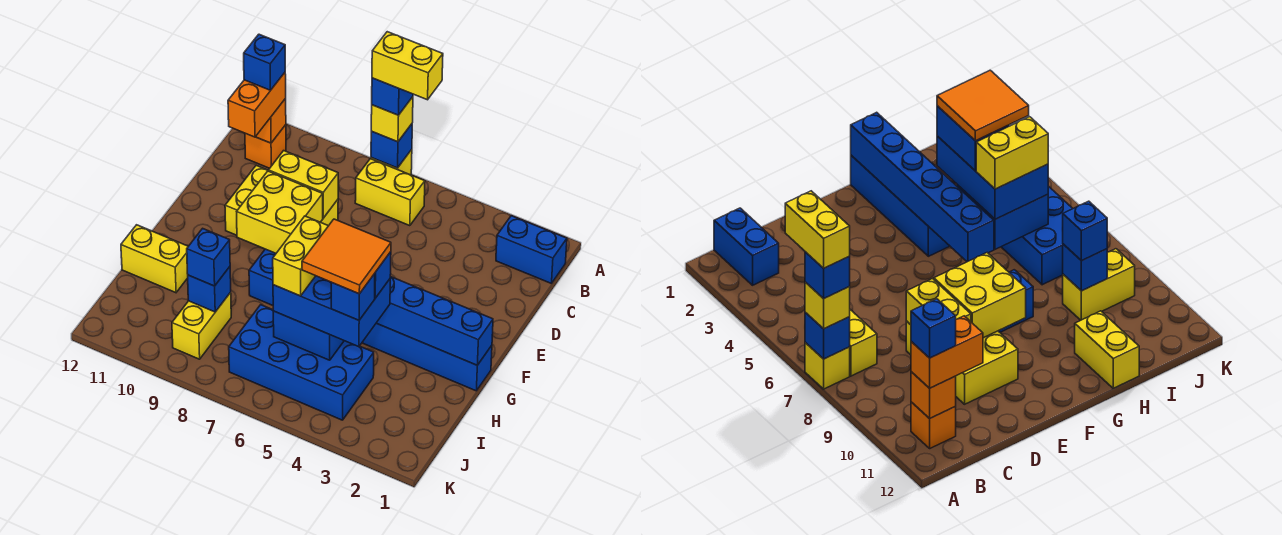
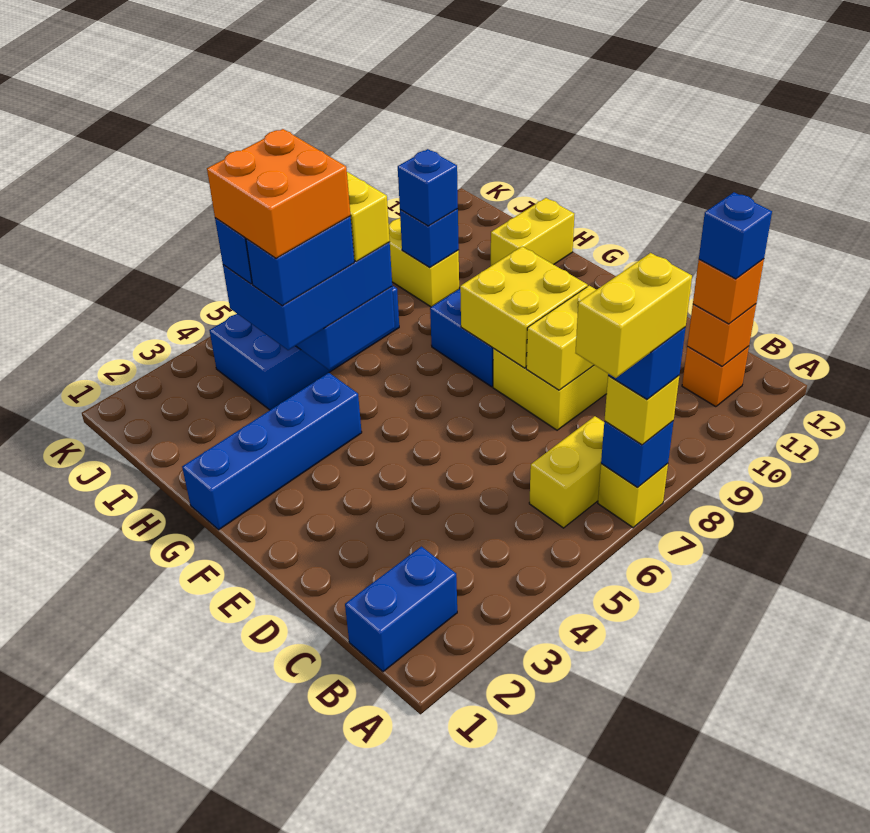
orange brick B11:C11 level 3 -> orange brick B11 level 3
blue brick G1:G6 level 2 -> none
orange tile H4:I5 level 5 -> orange brick H4:I5 level 5

